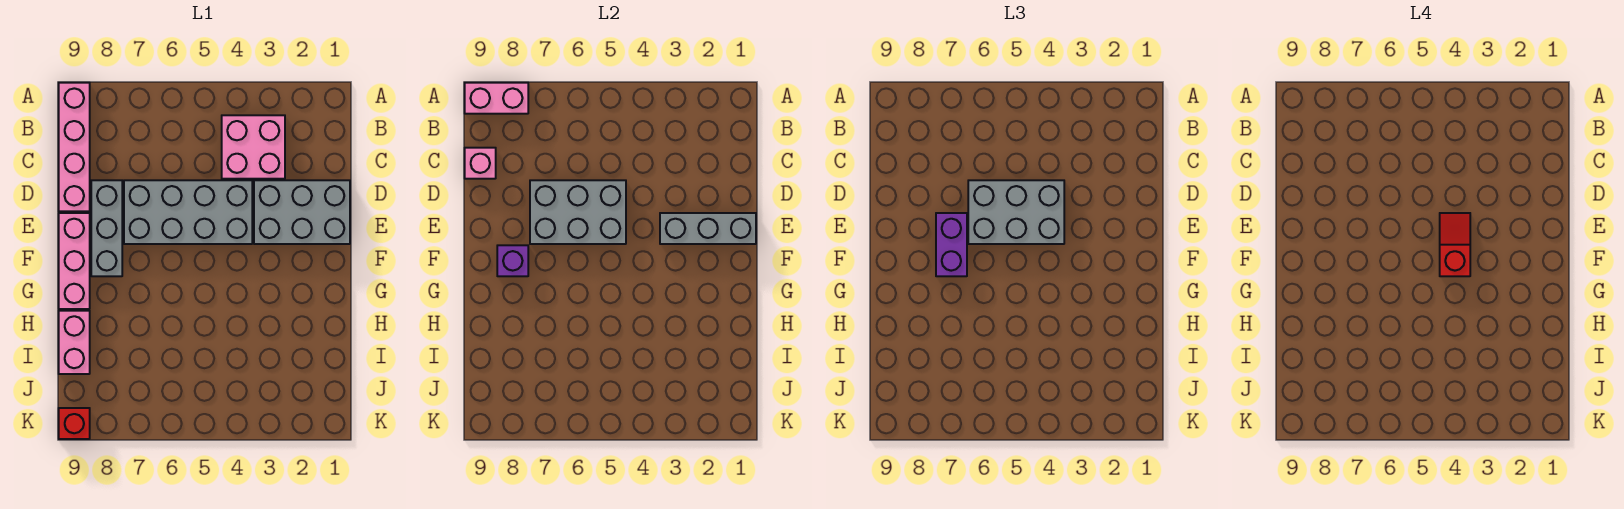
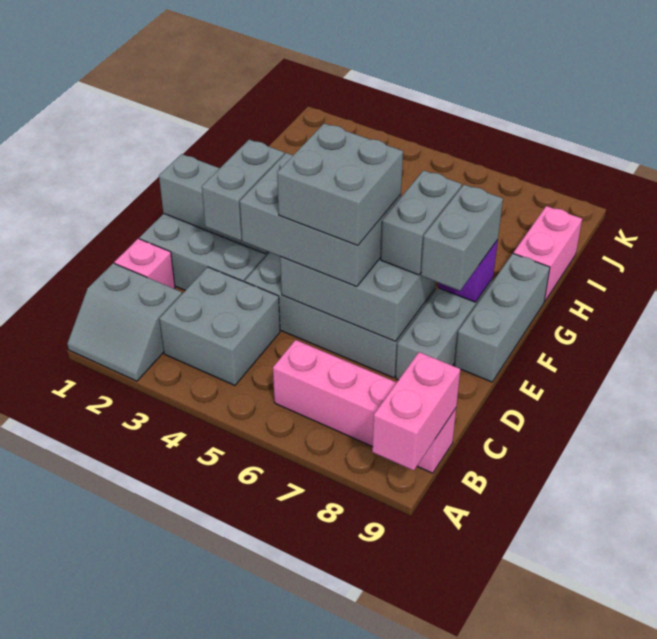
none -> grey slope A1:B2 level 1 top B
pink brick A8:A9 level 2 -> pink brick A9:B9 level 2
pink brick A9:D9 level 1 -> pink brick B6:B9 level 1
pink brick B3:C4 level 1 -> grey brick B3:C4 level 1
pink brick C9 level 2 -> pink brick C1 level 1
none -> grey brick D3:E3 level 3
none -> grey brick D5:E6 level 4
red slope E4:F4 level 4 top F -> none
purple brick E7:F7 level 3 -> grey brick E7:F7 level 3
none -> grey brick E8:F8 level 3
pink brick E9:G9 level 1 -> grey brick E9:G9 level 1
red brick K9 level 1 -> none

